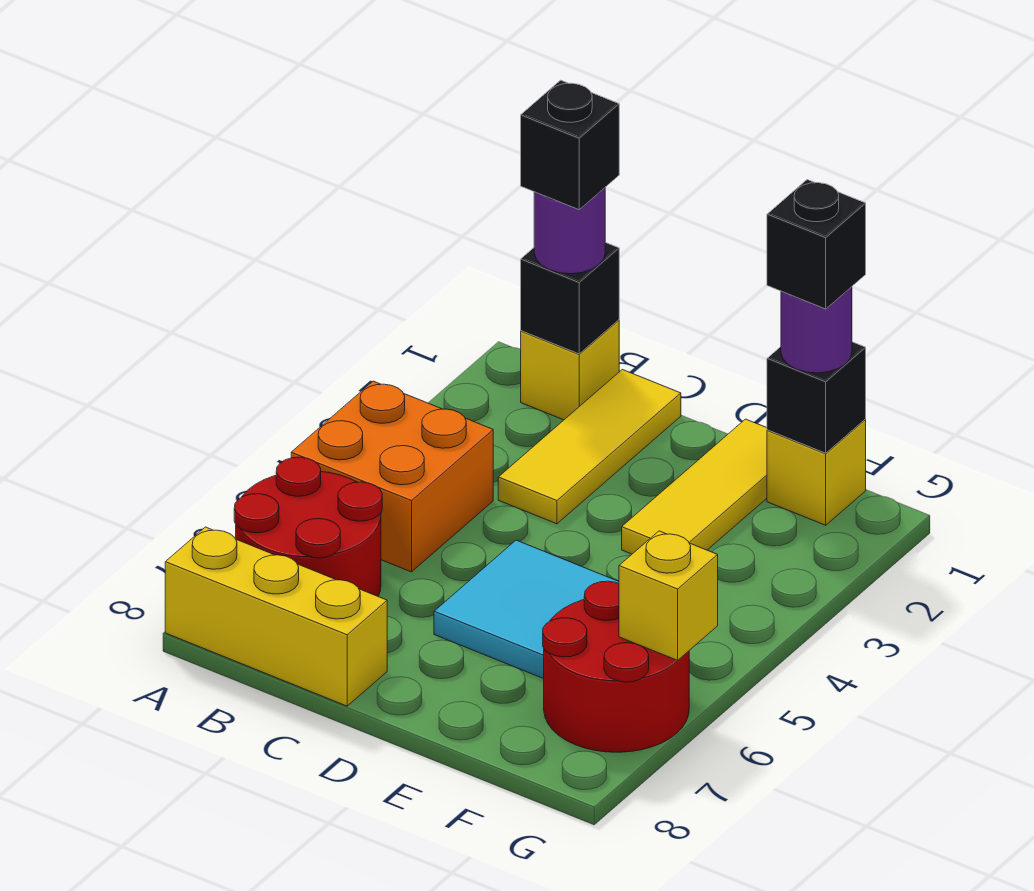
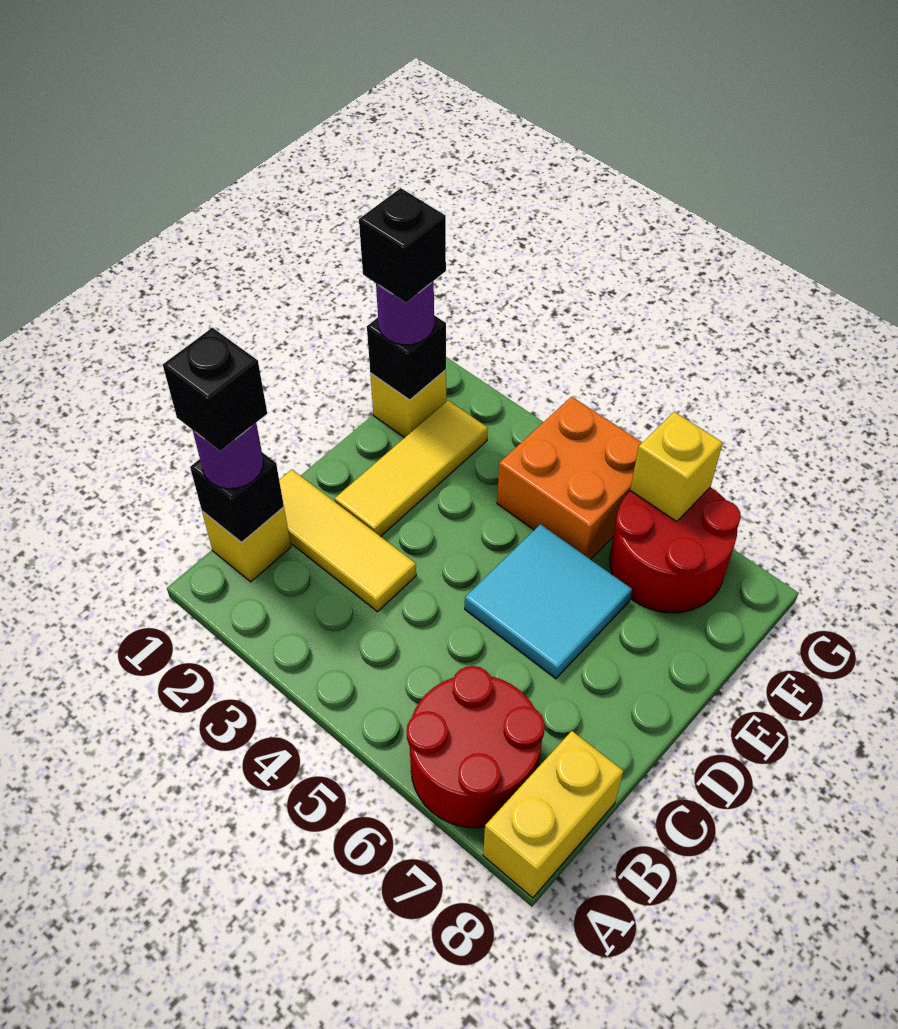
orange brick A4:B5 level 1 -> orange brick F4:G5 level 1
yellow brick A8:C8 level 1 -> yellow brick A8:B8 level 1
yellow tile E1:E3 level 1 -> yellow tile D2:F2 level 1

